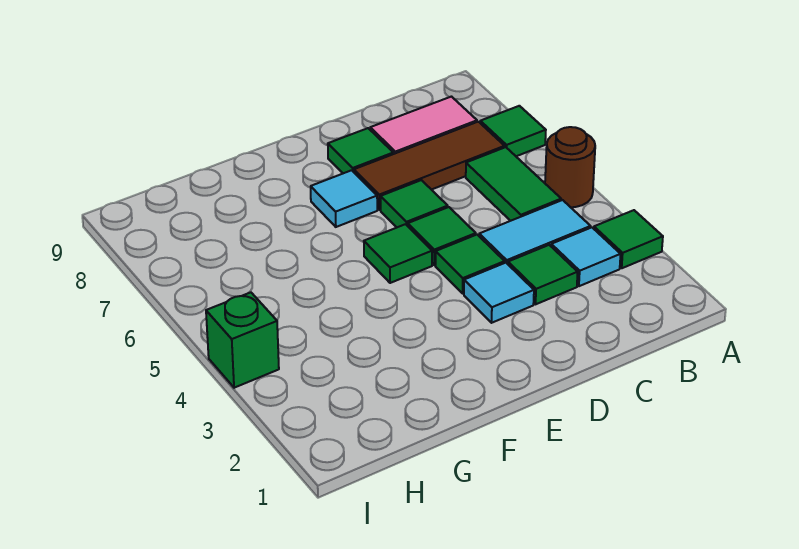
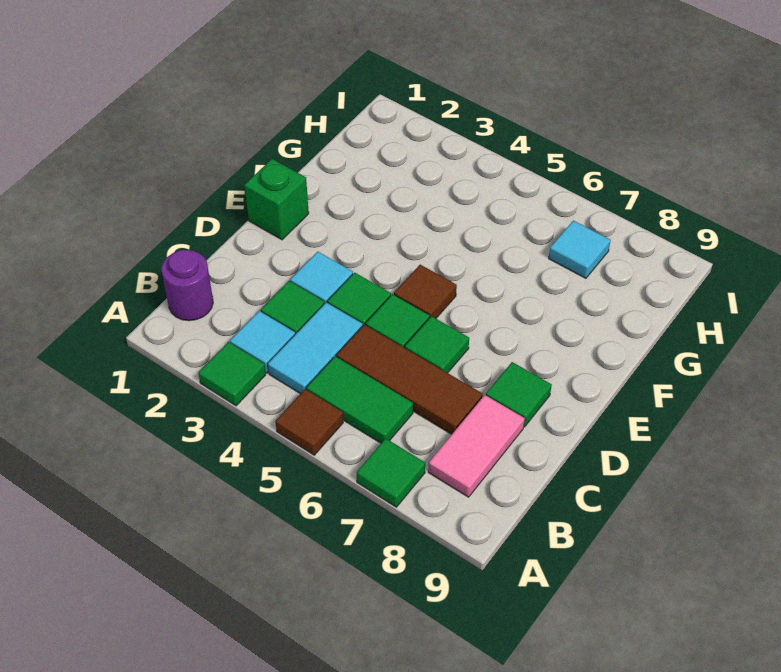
brown round brick A5 level 1 -> brown tile A5 level 1
none -> purple round brick B1 level 1
brown tile B7:D7 level 1 -> brown tile C5:C7 level 1
green tile E5 level 1 -> brown tile E5 level 1
cyan tile E7 level 1 -> cyan tile H7 level 1
green brick I4 level 1 -> green brick E1 level 1

